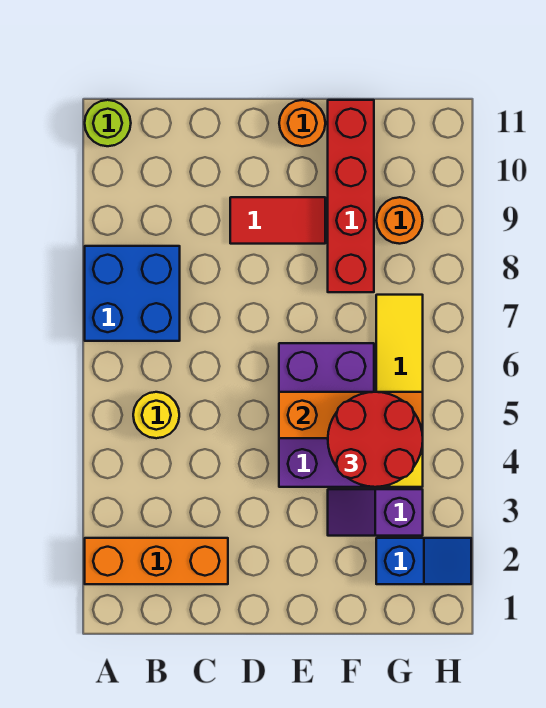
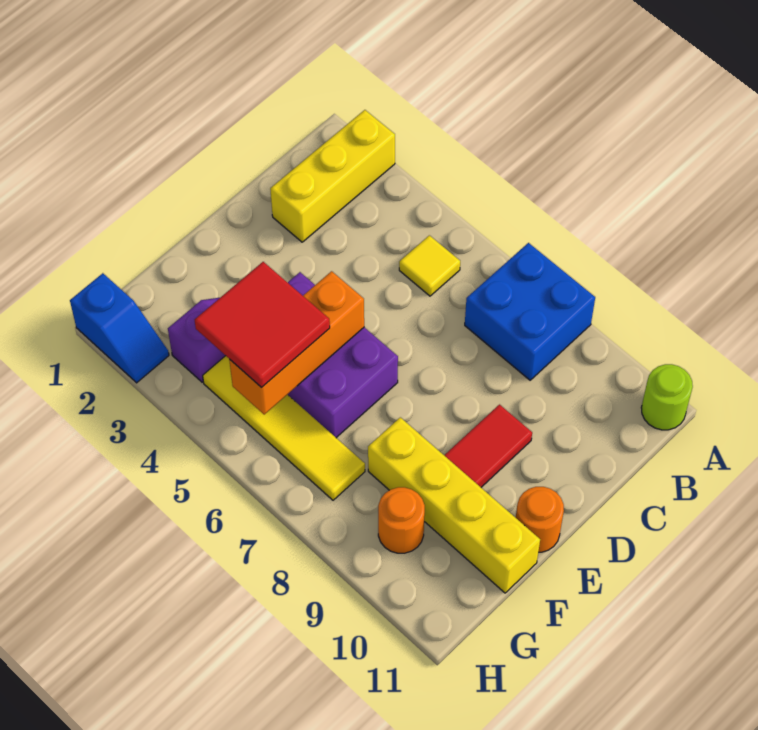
orange brick A2:C2 level 1 -> yellow brick A2:C2 level 1
yellow round brick B5 level 1 -> yellow tile B5 level 1
red round brick F4:G5 level 3 -> red tile F4:G5 level 3
red brick F8:F11 level 1 -> yellow brick F8:F11 level 1
blue slope G2:H2 level 1 top G -> blue slope H1:H2 level 1 top 1

